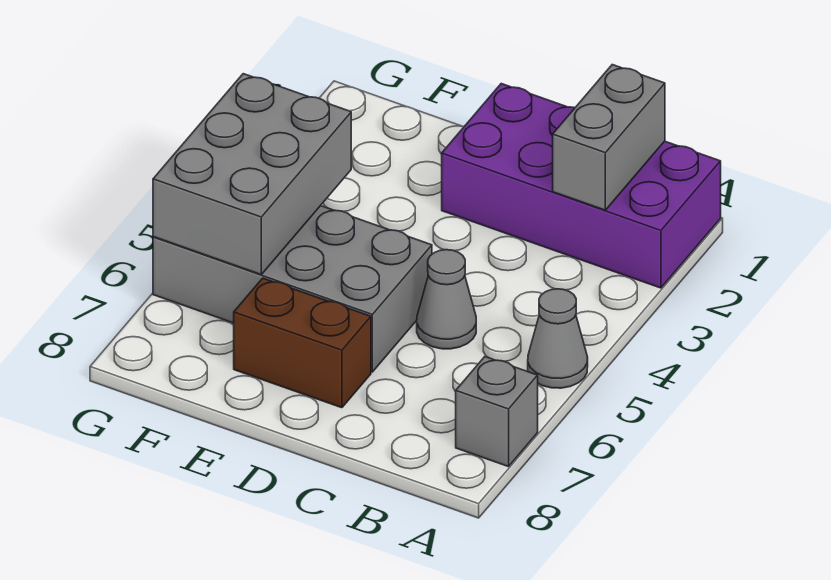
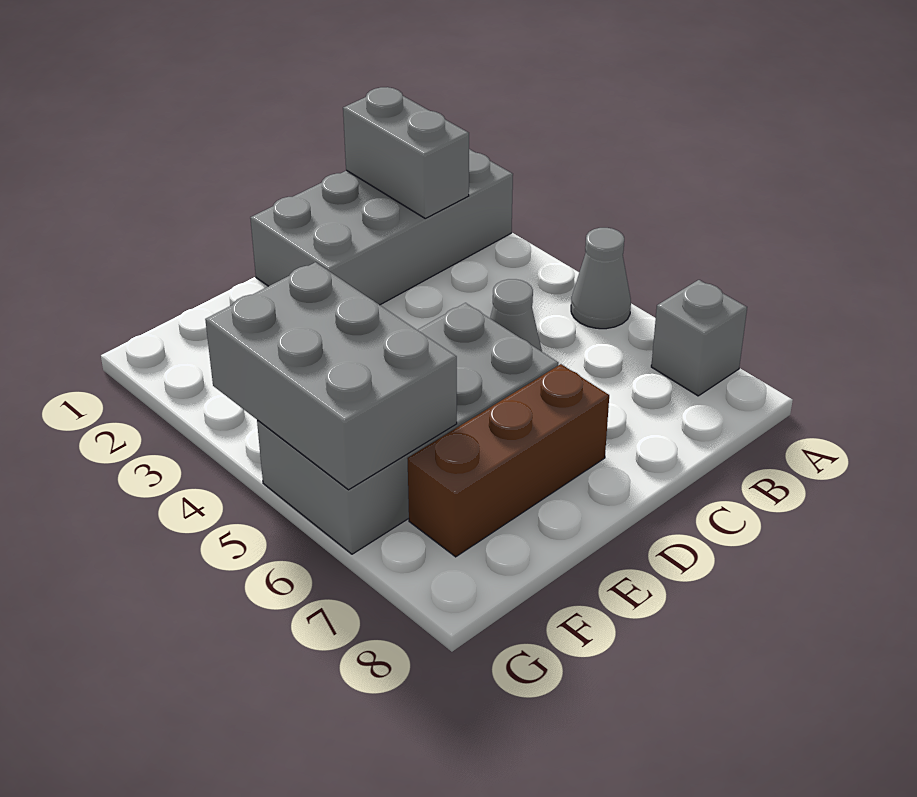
purple brick A1:D2 level 1 -> grey brick A1:D2 level 1
brown brick D7:E7 level 1 -> brown brick D7:F7 level 1

